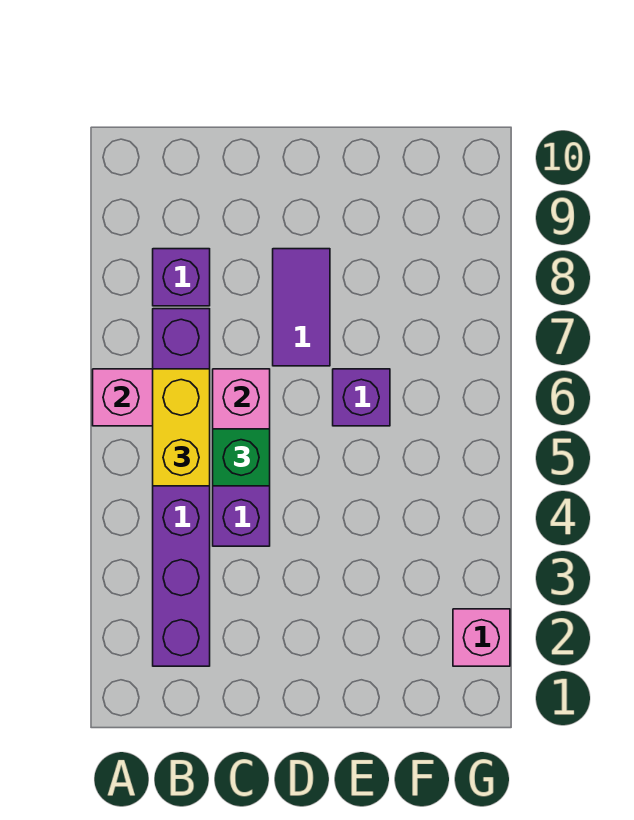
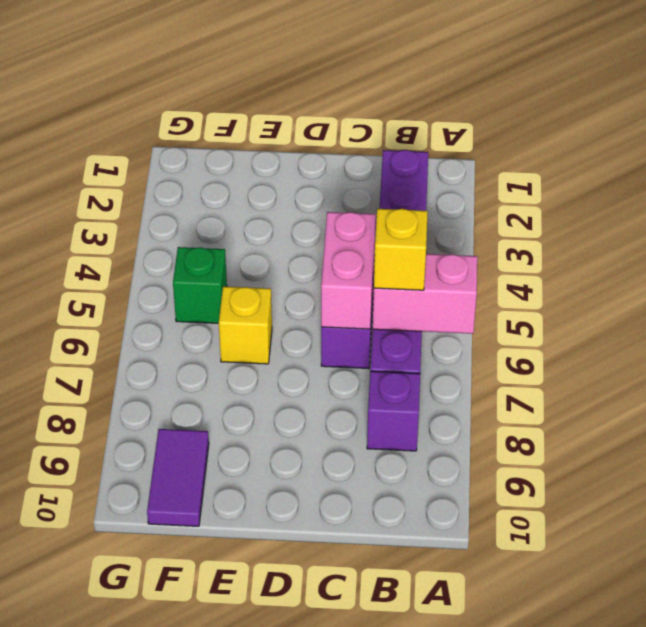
yellow brick B5:B6 level 3 -> yellow brick B6 level 3
green brick C5 level 3 -> green brick F5 level 1
purple tile D7:D8 level 1 -> purple tile F9:F10 level 1
purple brick E6 level 1 -> yellow brick E6 level 1
pink brick G2 level 1 -> none

